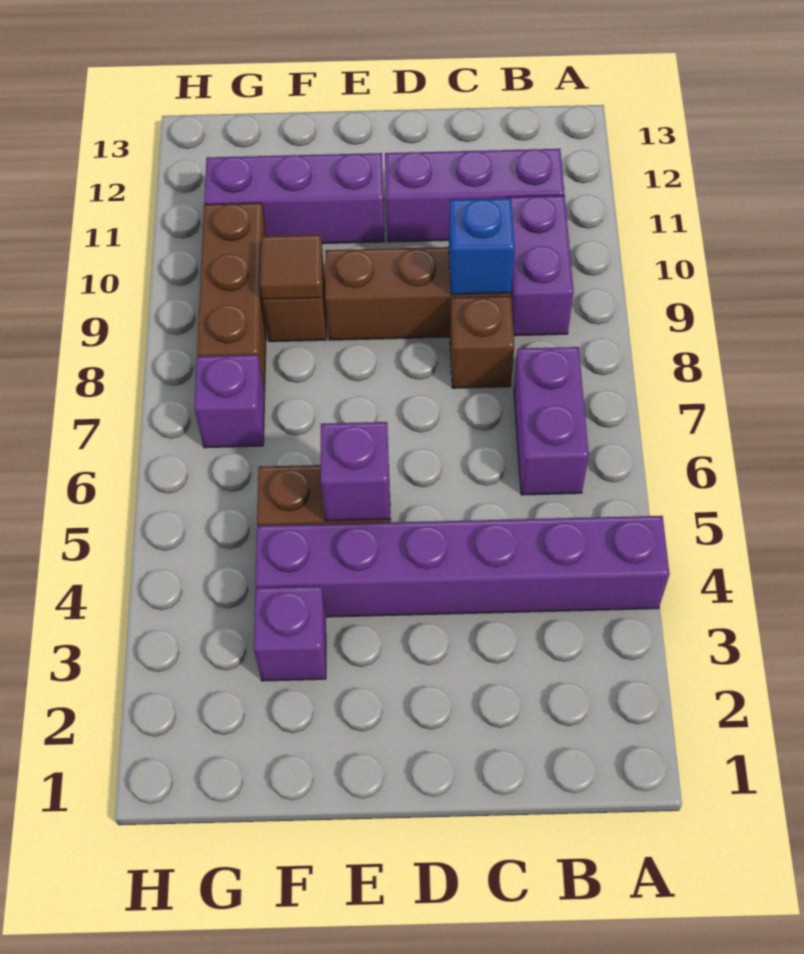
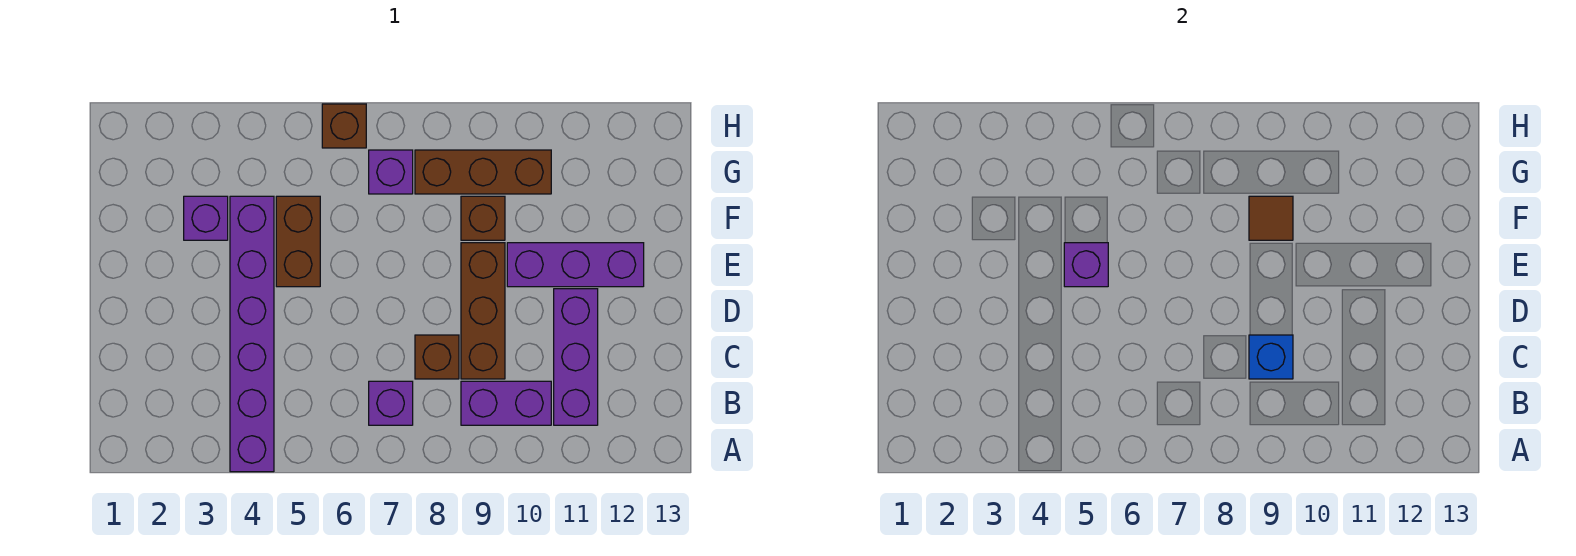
purple brick B6:B7 level 1 -> purple brick B7 level 1
purple brick E11:G11 level 1 -> purple brick E10:E12 level 1
none -> brown brick H6 level 1

